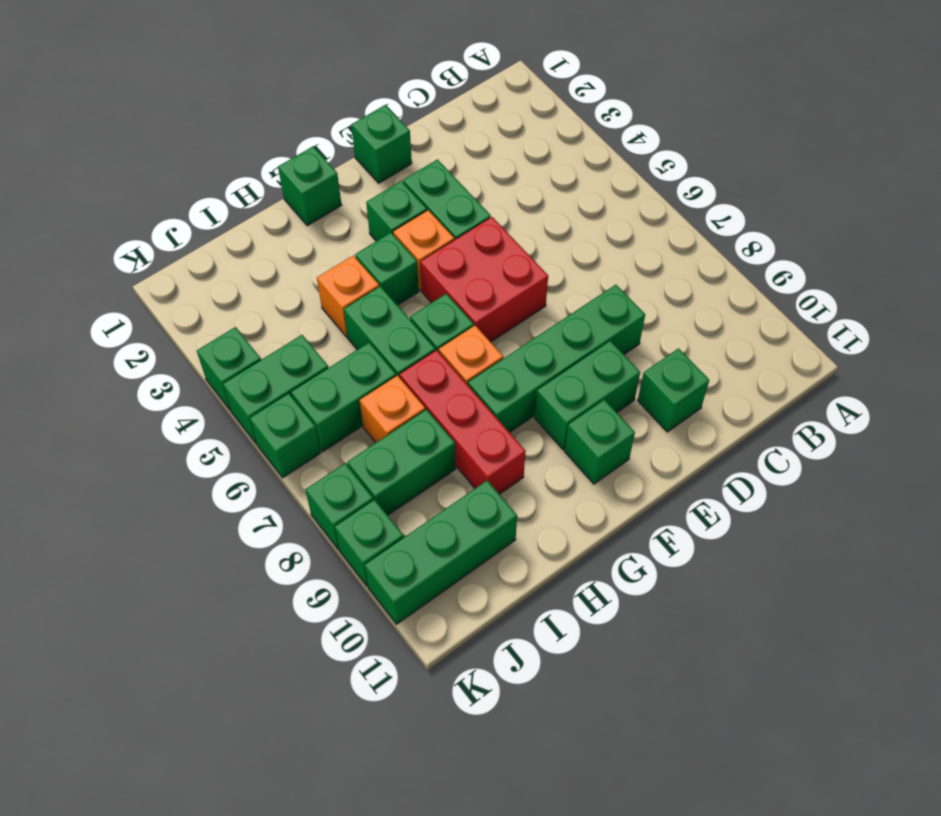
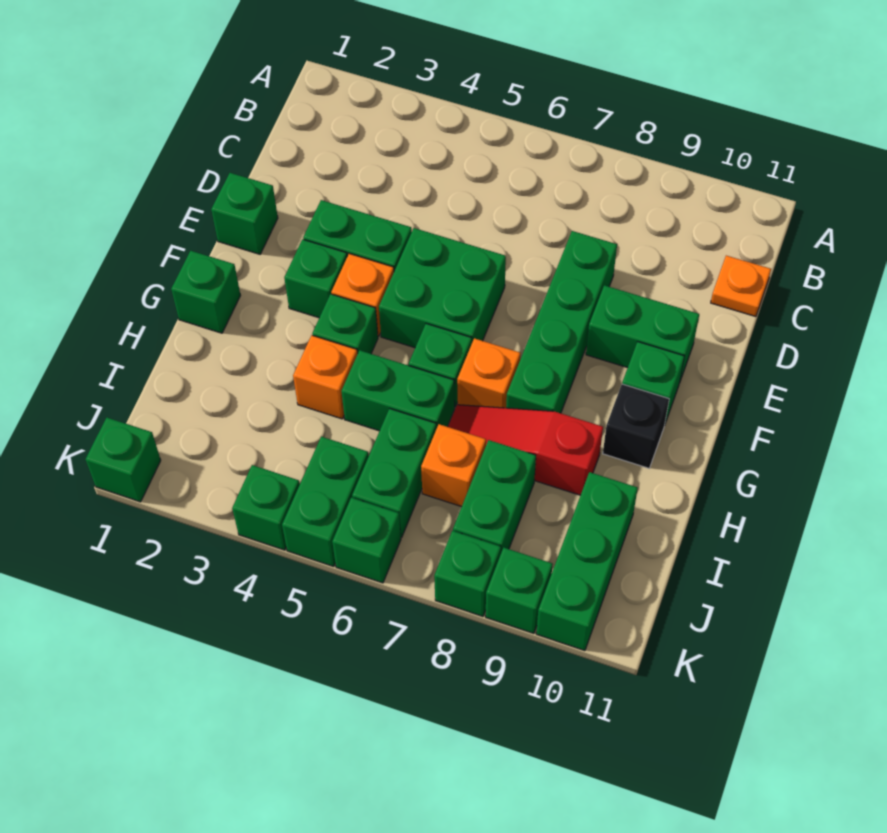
none -> orange plate C11 level 1
green brick D10 level 1 -> green brick K1 level 1
red brick E5:F6 level 1 -> green brick E5:F6 level 1
green brick E9:F9 level 1 -> green brick E9:E10 level 1
none -> black brick G10 level 1
red brick H7:H9 level 1 -> red slope H7:H9 level 1 top 9

